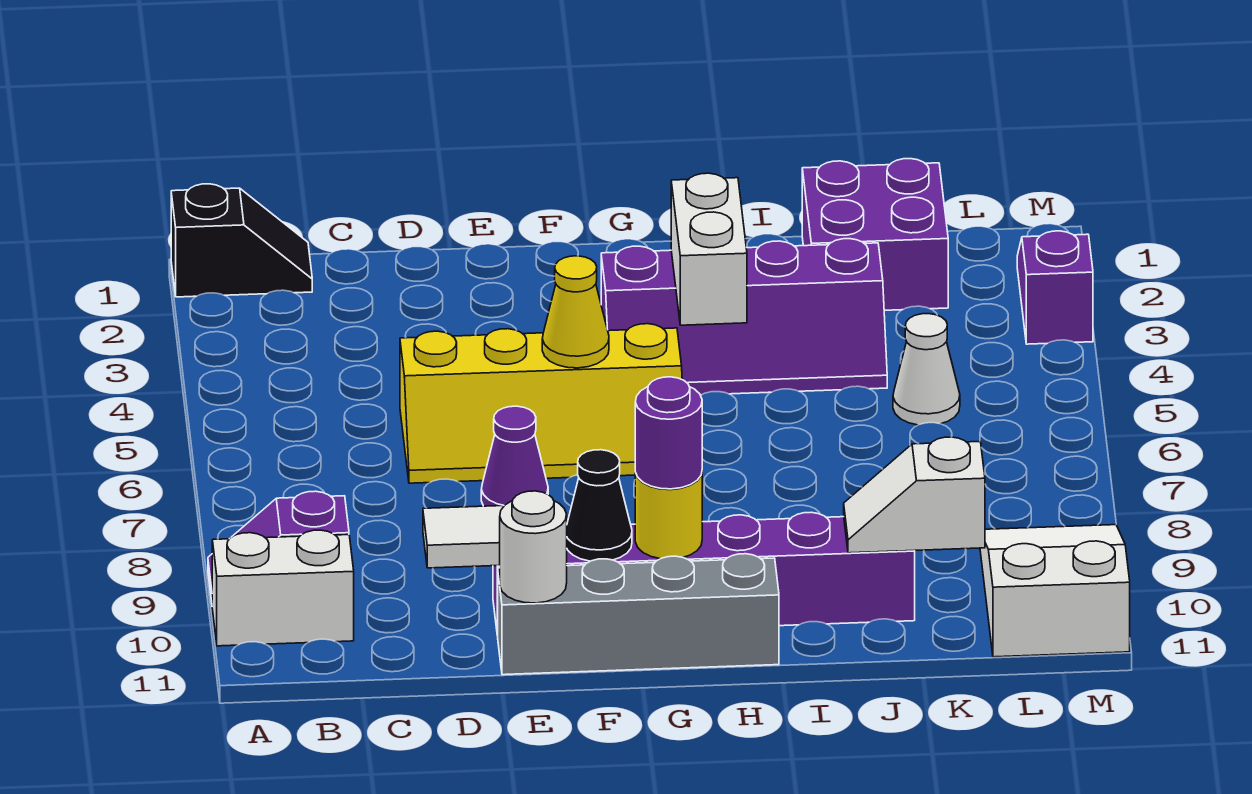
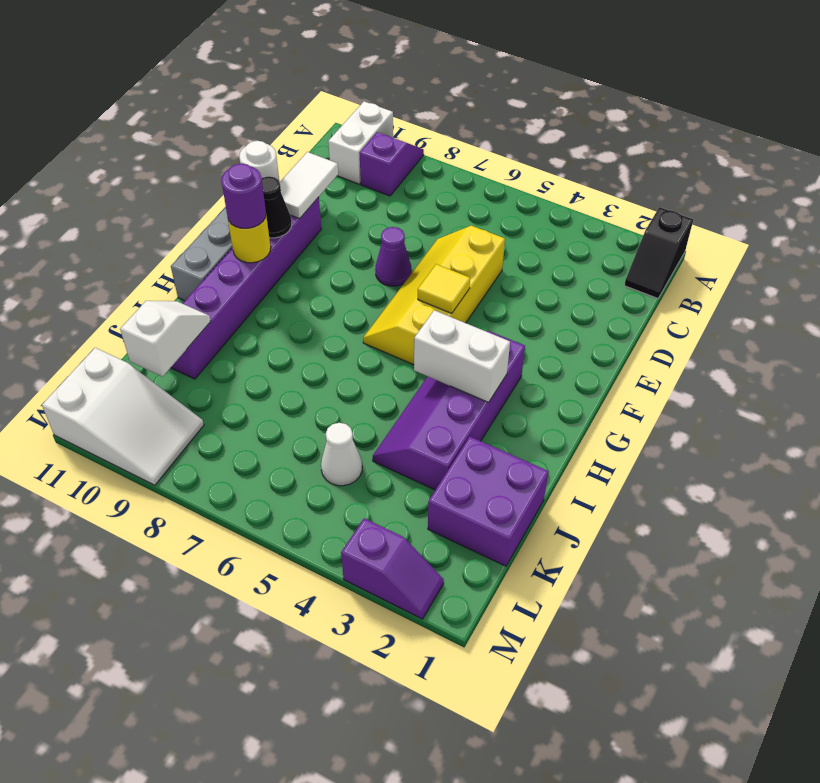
yellow cone F5 level 2 -> yellow tile F5 level 2

